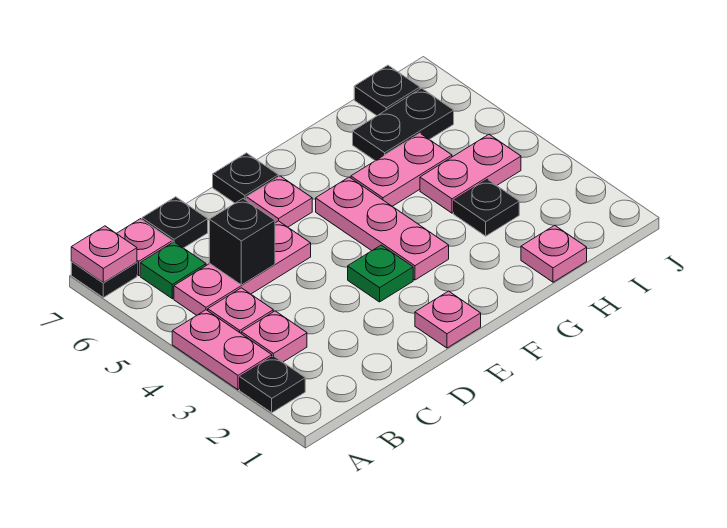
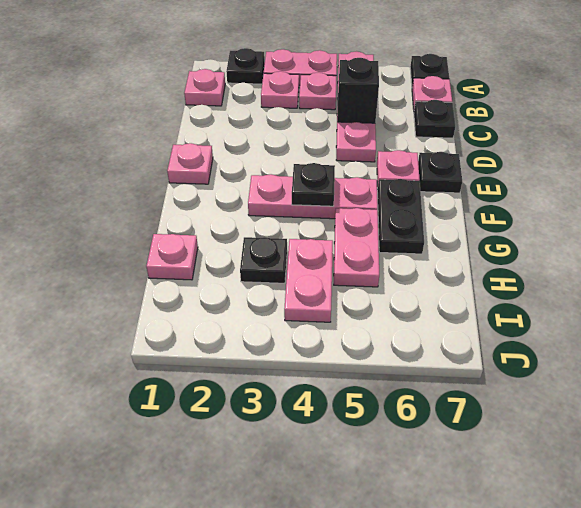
pink plate A7 level 2 -> pink plate B1 level 1
pink plate B5:D5 level 1 -> pink plate A5:D5 level 1
green plate B6 level 1 -> none
green plate E3 level 1 -> none
black plate H6:I6 level 1 -> black plate F6:G6 level 1
black plate I7 level 1 -> black plate F4 level 2

